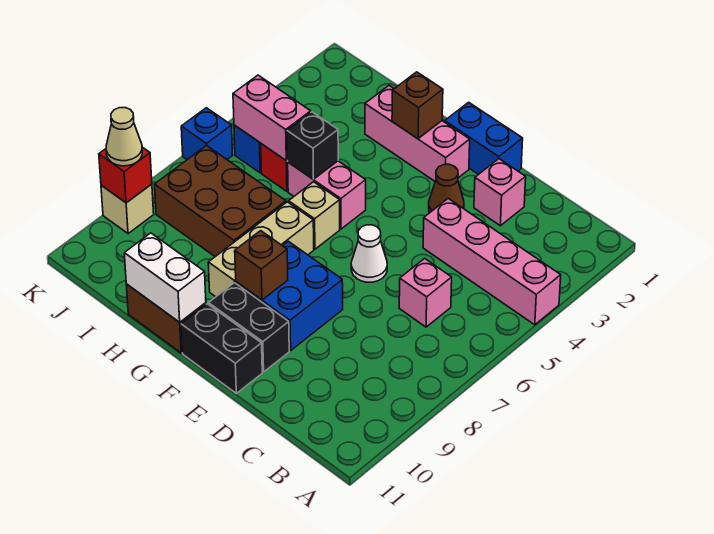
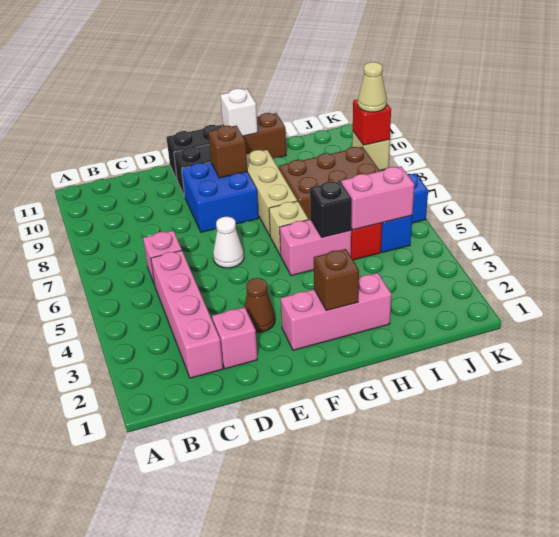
pink brick A4:D4 level 1 -> pink brick C2:C5 level 1
blue brick E1:F1 level 1 -> none
white brick G11:H11 level 2 -> white brick G11 level 2

